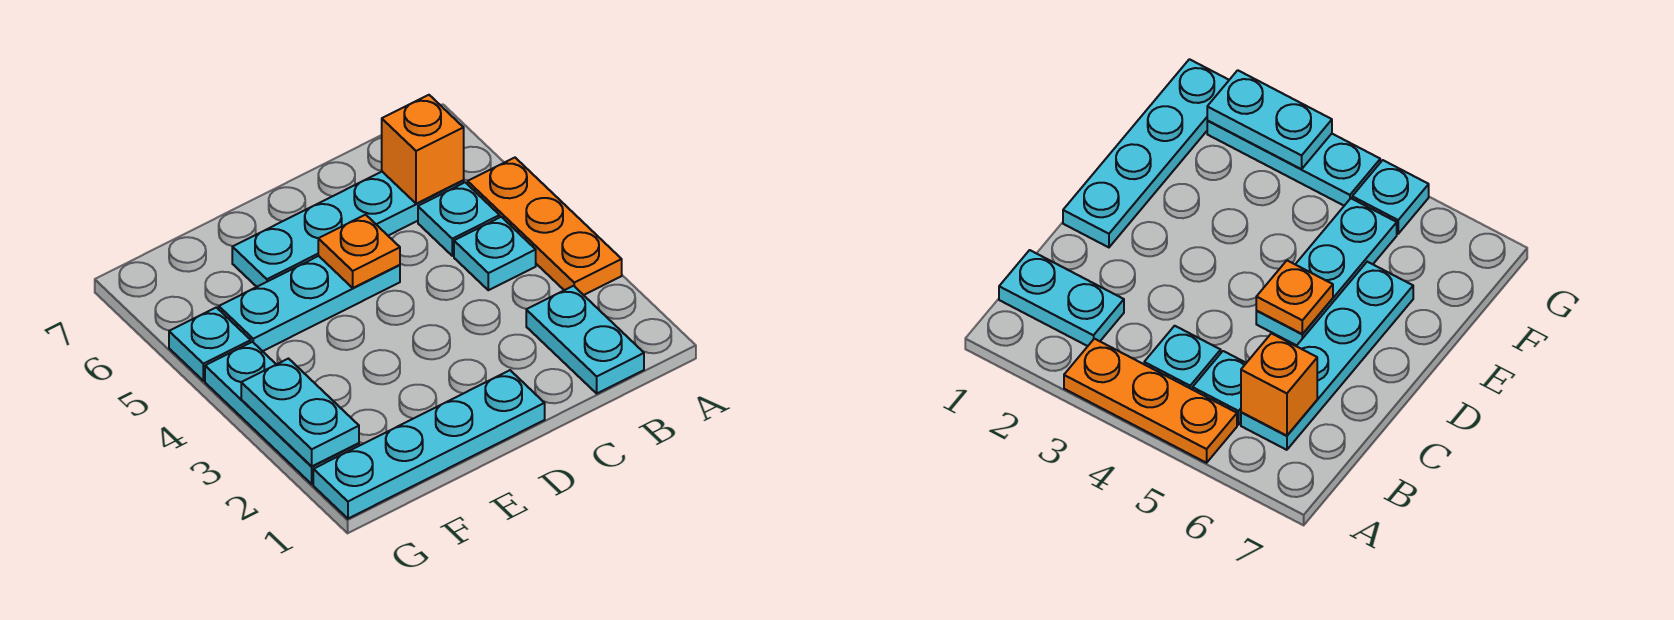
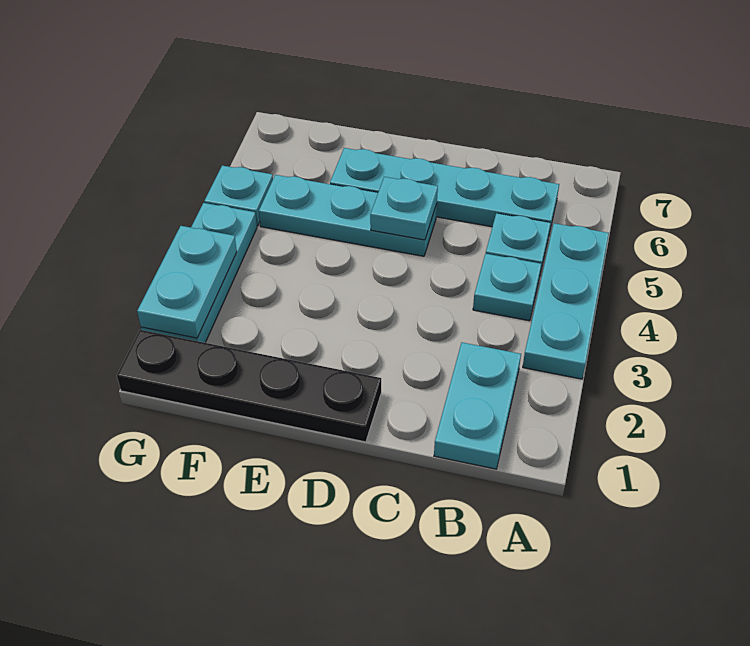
orange plate A3:A5 level 1 -> cyan plate A3:A5 level 1
orange brick B6 level 2 -> none
cyan plate D1:G1 level 1 -> black plate D1:G1 level 1
orange plate D5 level 2 -> cyan plate D5 level 2

